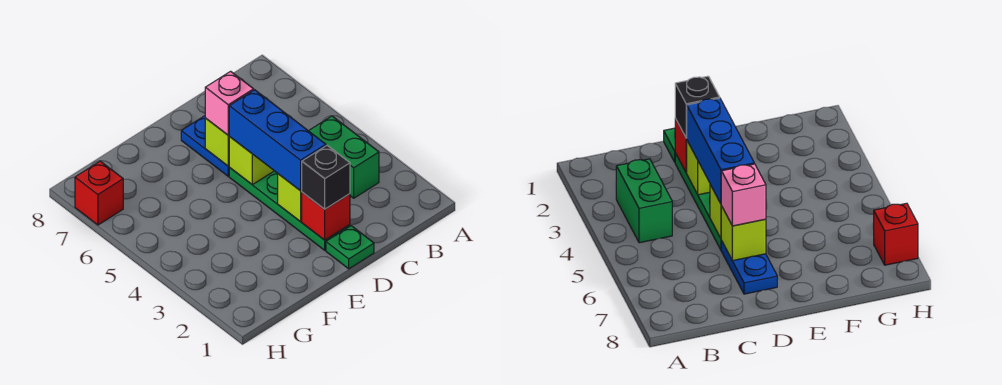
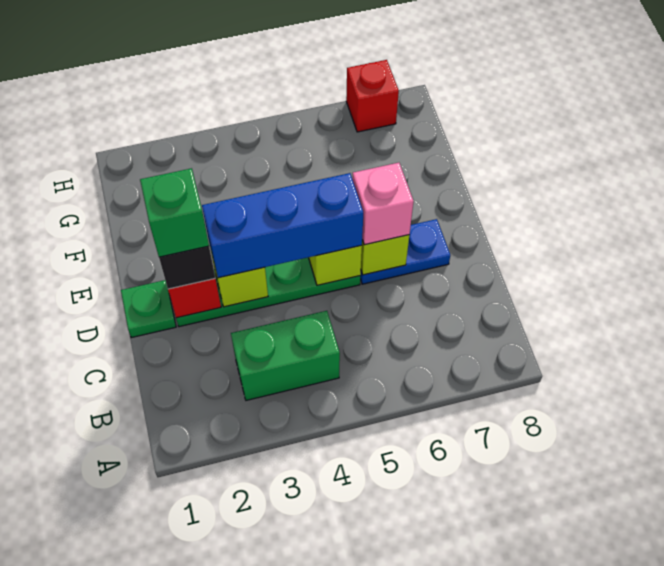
none -> green brick D2 level 4

